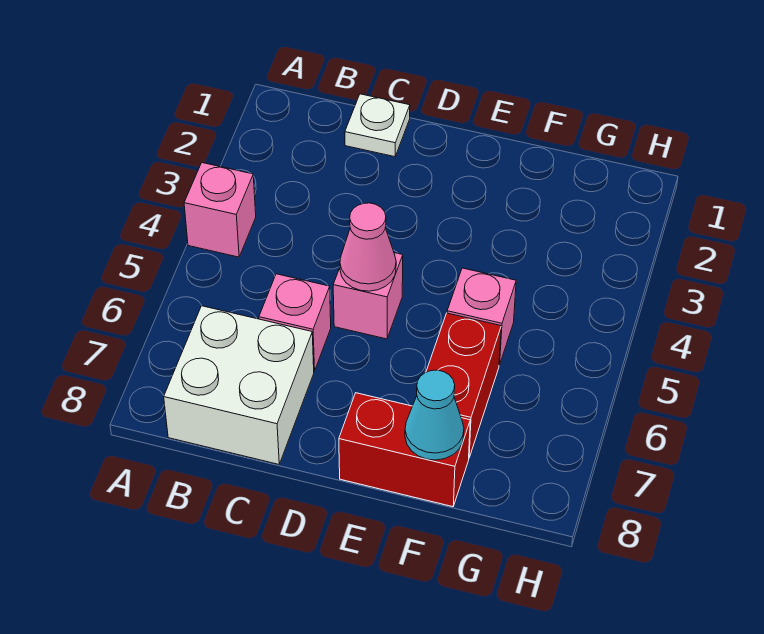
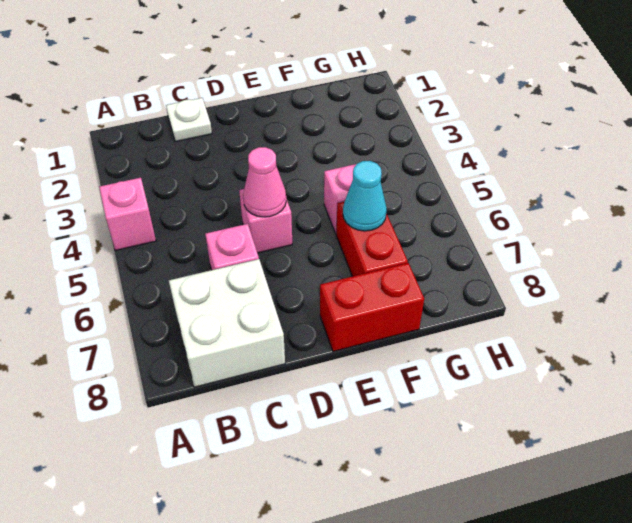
cyan cone F8 level 2 -> cyan cone F6 level 2

